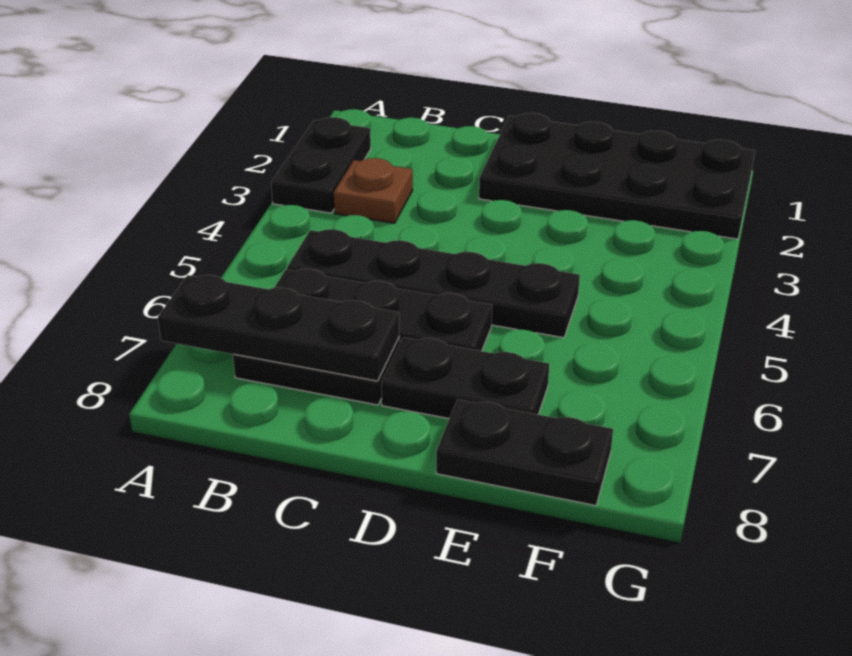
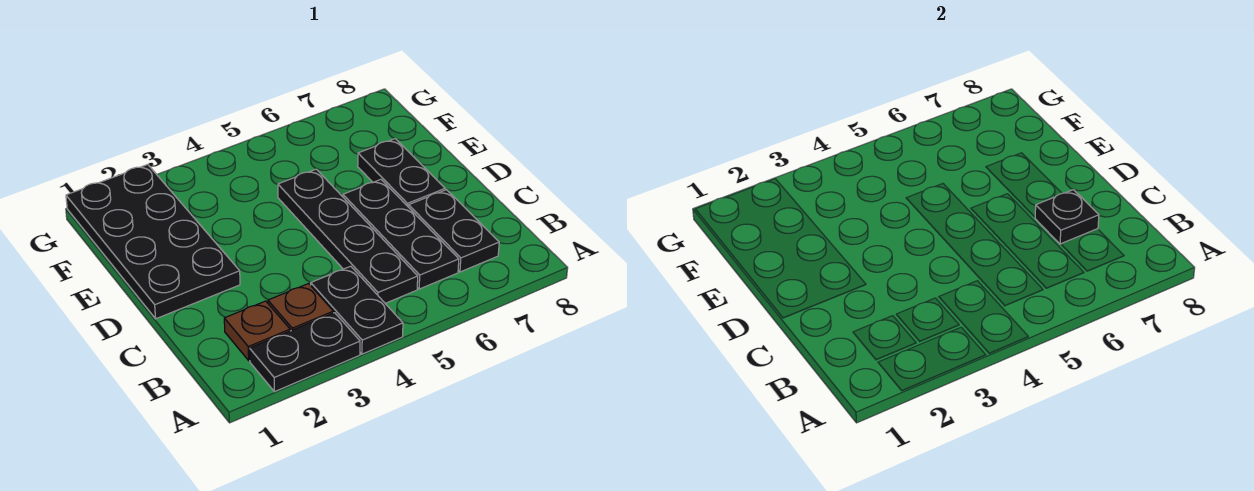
black plate A7:C7 level 2 -> black plate C7 level 2
none -> brown plate B2 level 1
black plate E8:F8 level 1 -> black plate A4:B4 level 1

